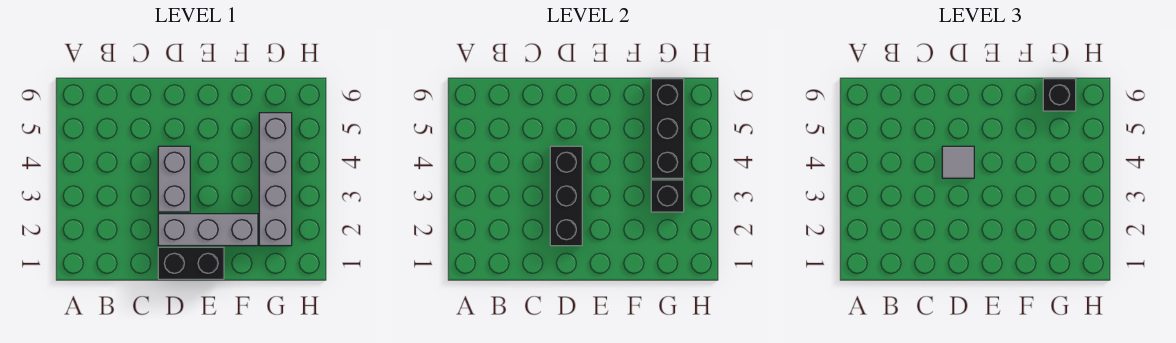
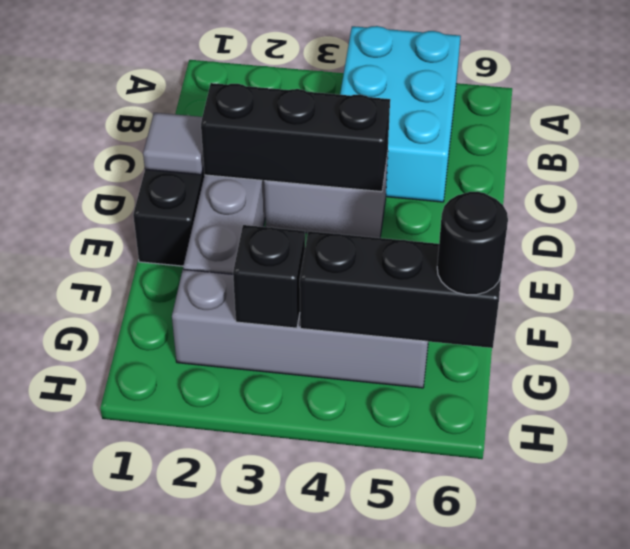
none -> cyan brick A4:C5 level 1
grey tile D4 level 3 -> grey tile D1 level 2
black brick G6 level 3 -> black round brick G6 level 3

